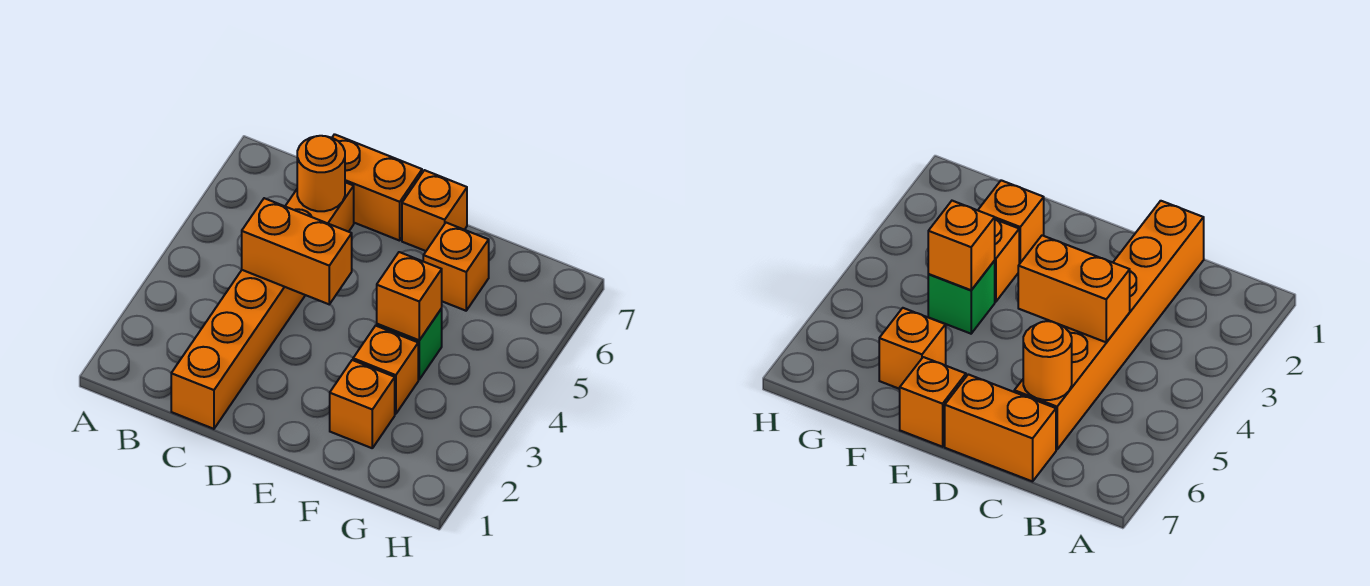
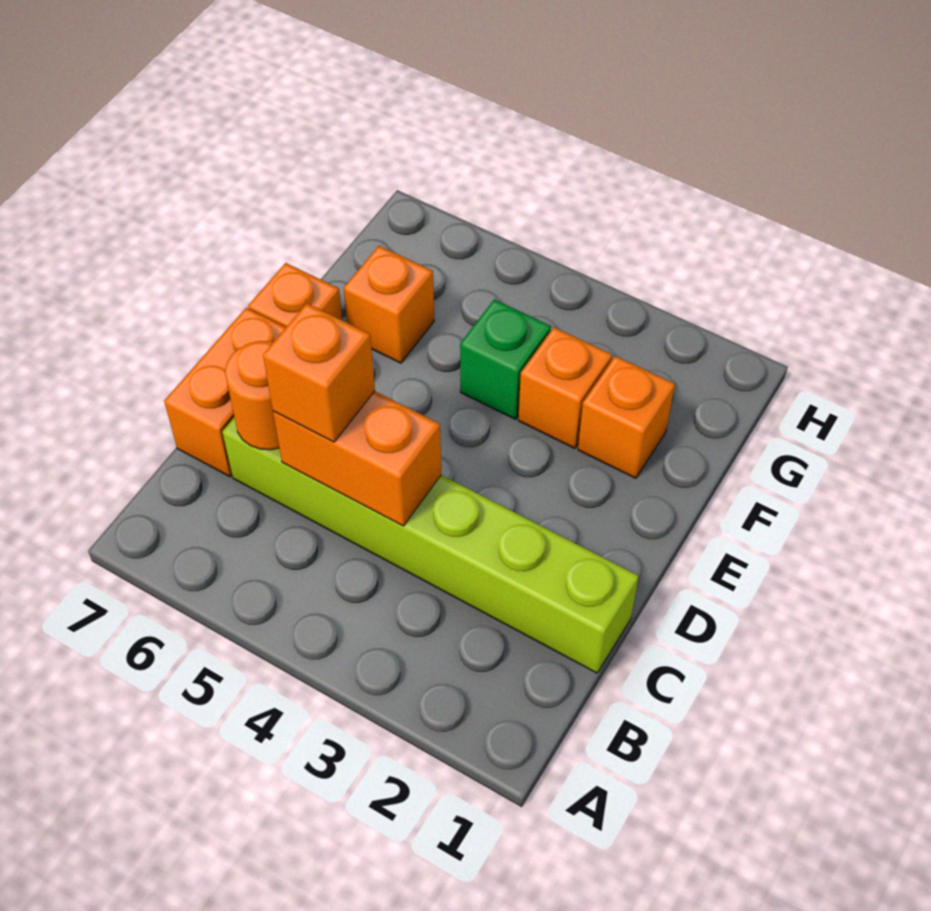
orange brick C1:C6 level 1 -> lime brick C1:C6 level 1
orange brick C4:D4 level 2 -> orange brick C4:C5 level 2
orange brick F4 level 2 -> orange brick C5 level 3

